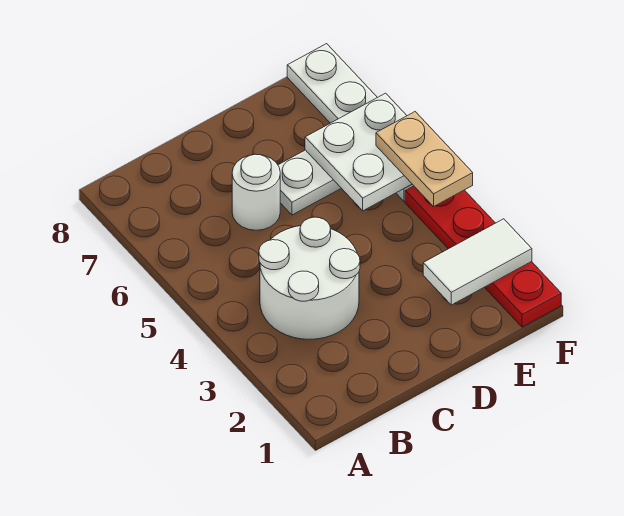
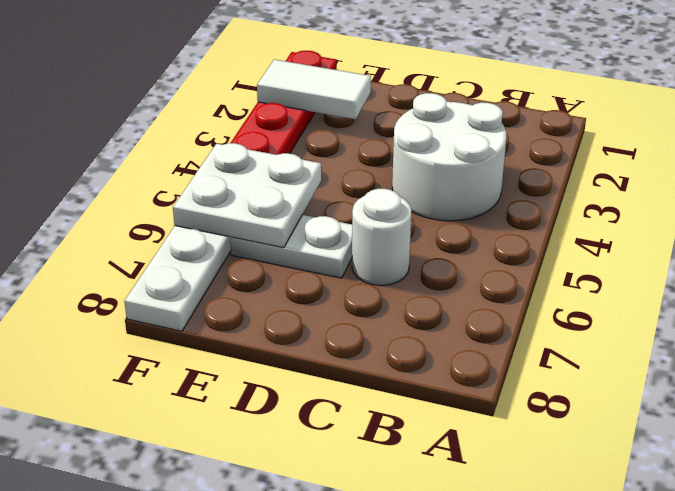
tan plate F4:F5 level 3 -> none

